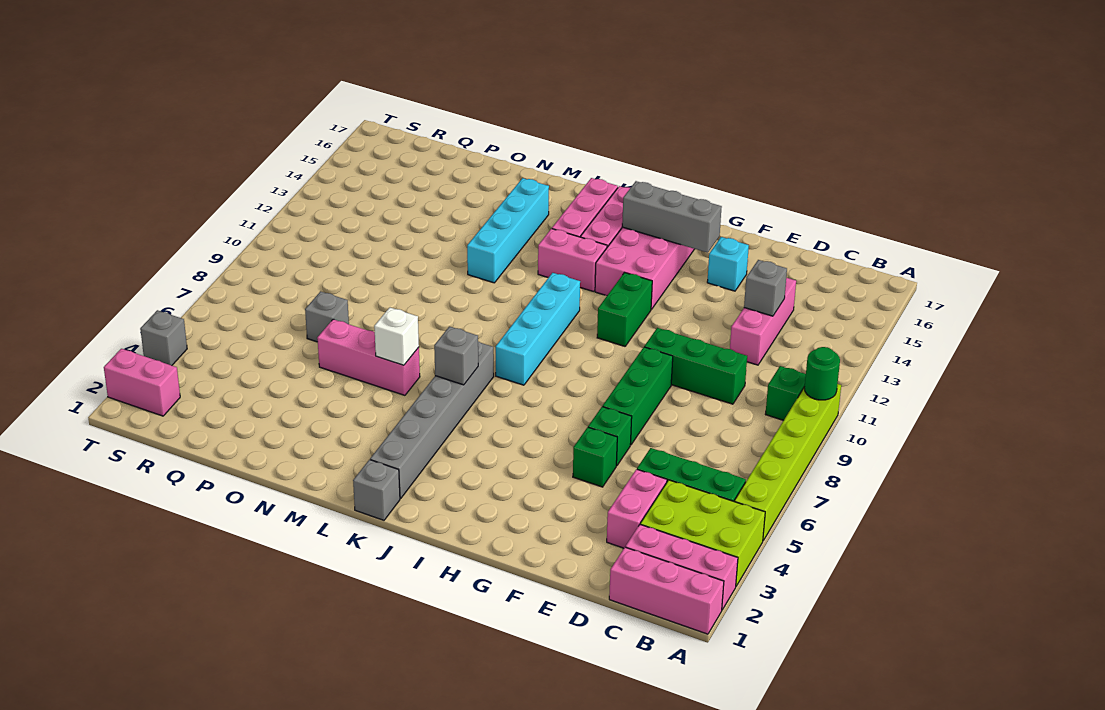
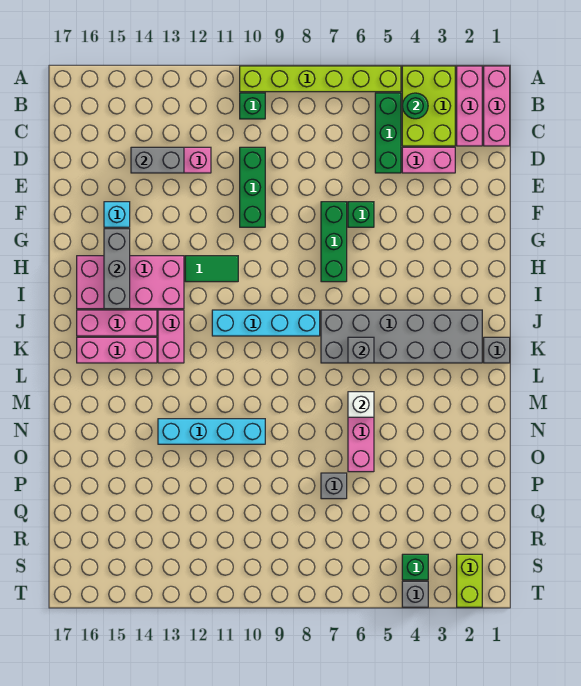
green round brick A10 level 2 -> green round brick B4 level 2
grey brick D13 level 2 -> grey brick D13:D14 level 2
green brick F5 level 1 -> green brick S4 level 1
green brick F7:F9 level 1 -> green brick F7:H7 level 1
green brick H11:H12 level 1 -> green tile H11:H12 level 1
grey brick K2:K7 level 1 -> grey brick J2:K7 level 1
cyan brick M12:M15 level 1 -> cyan brick N10:N13 level 1
pink brick S2:T2 level 1 -> lime brick S2:T2 level 1

